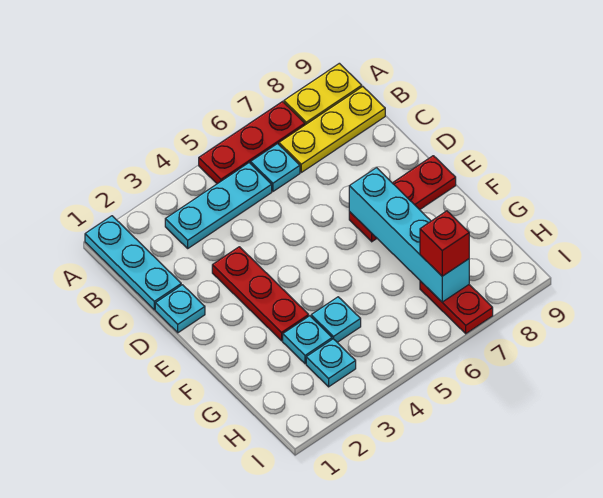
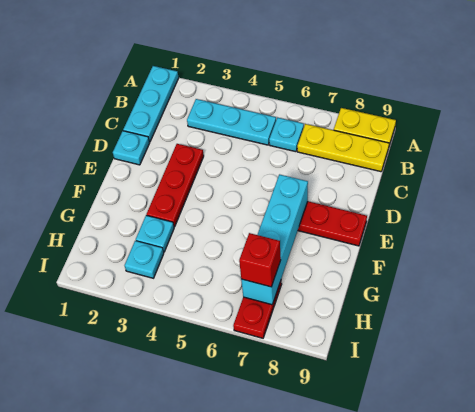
red plate A5:A7 level 1 -> none
cyan plate G4 level 1 -> none

